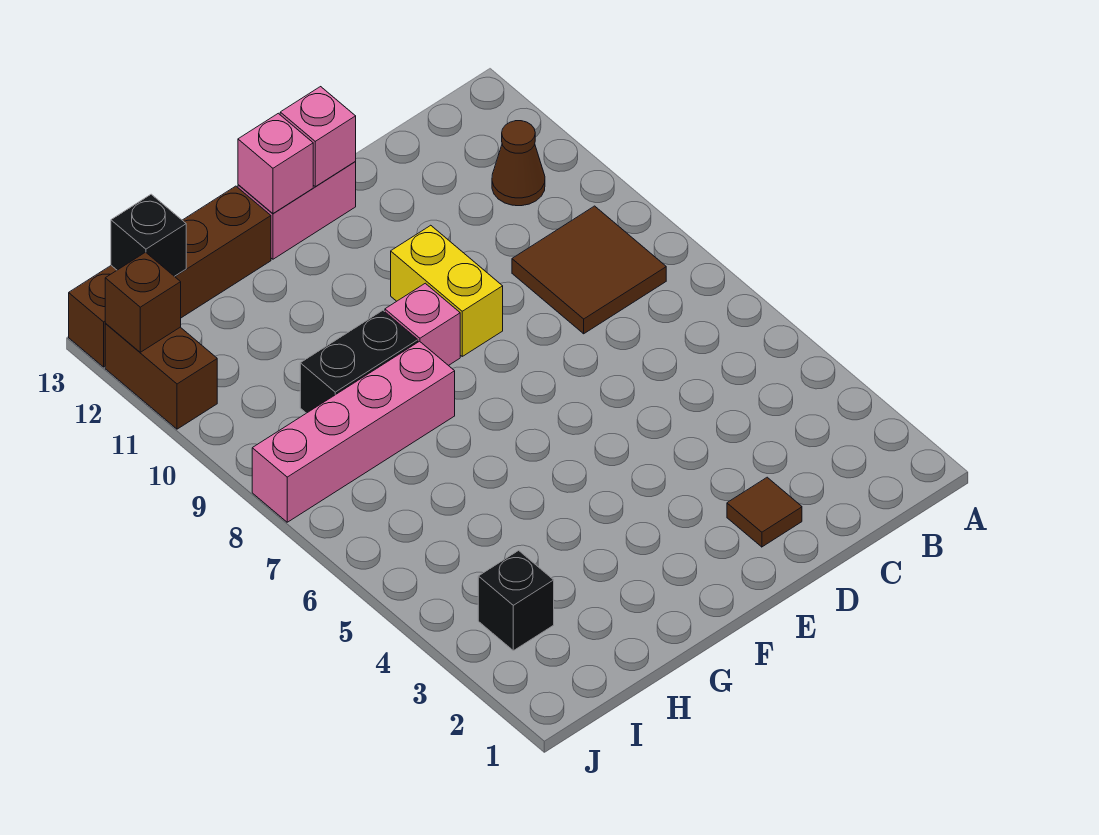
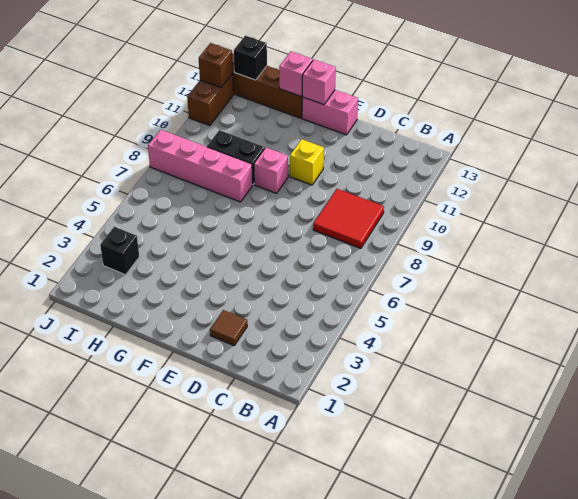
brown tile B8:C9 level 1 -> red tile B8:C9 level 1
brown cone B11 level 1 -> none
yellow brick E9:E10 level 1 -> yellow brick E10 level 1
pink brick E13 level 2 -> pink brick G13 level 2

